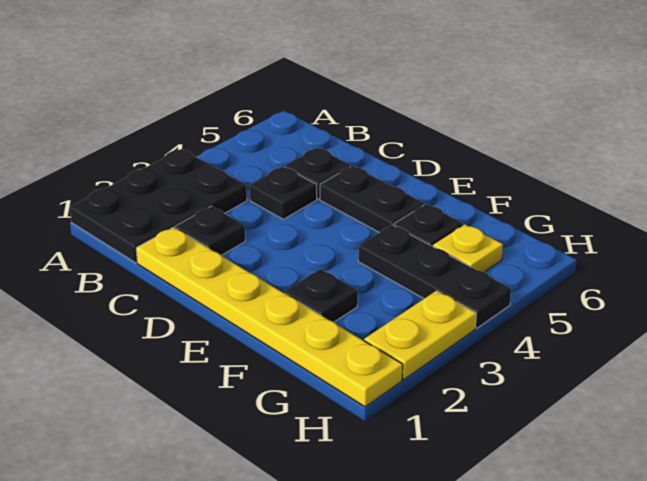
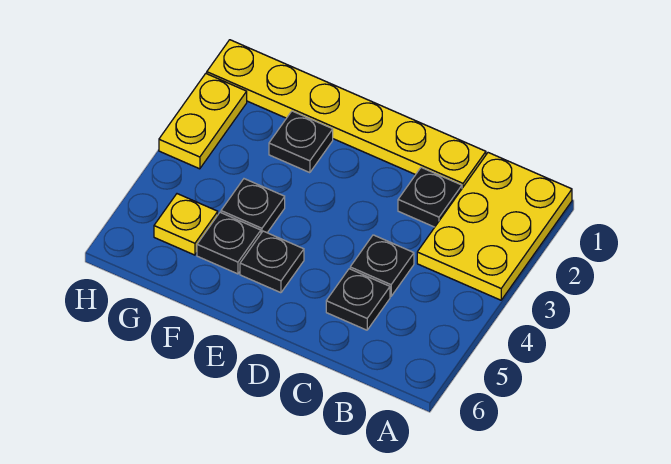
black plate A1:B3 level 1 -> yellow plate A1:B3 level 1
black plate D5:E5 level 1 -> black plate E5 level 1
black plate F4:H4 level 1 -> black plate F4 level 1

